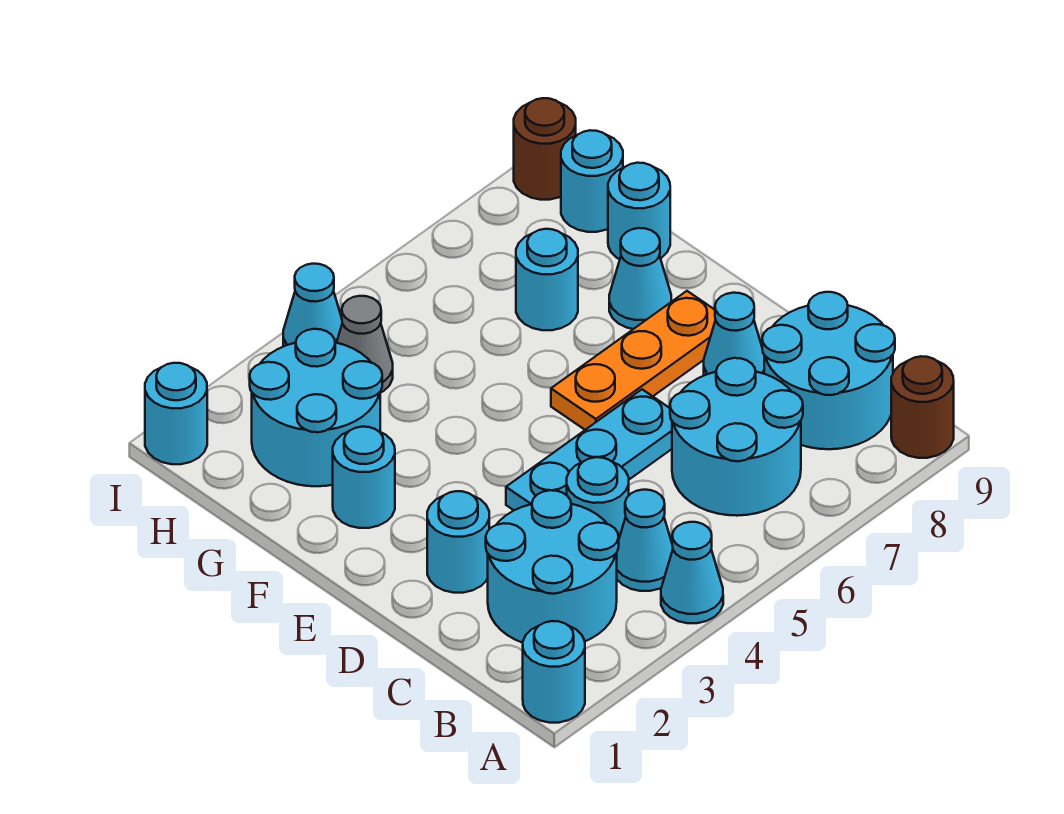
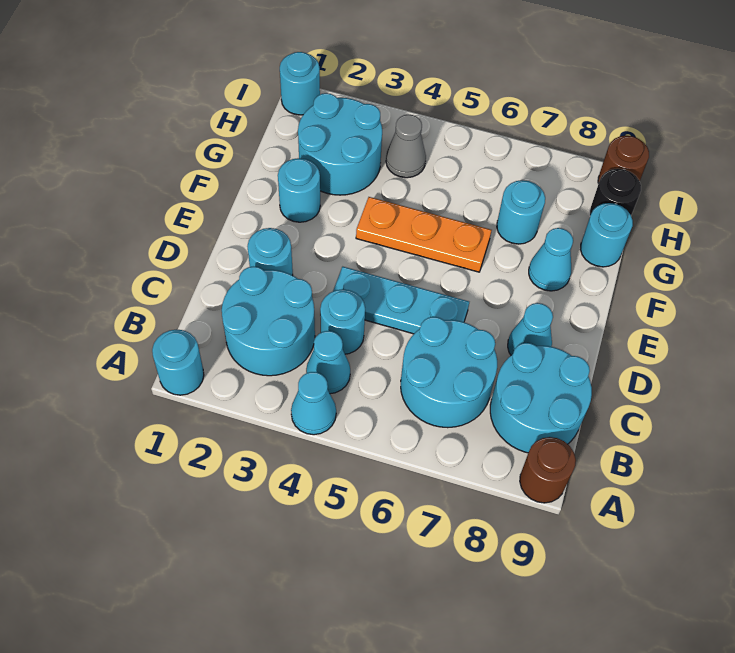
orange plate E6:E8 level 1 -> orange plate F4:F6 level 1
cyan round brick H9 level 1 -> black round brick H9 level 1
cyan cone I4 level 1 -> none

